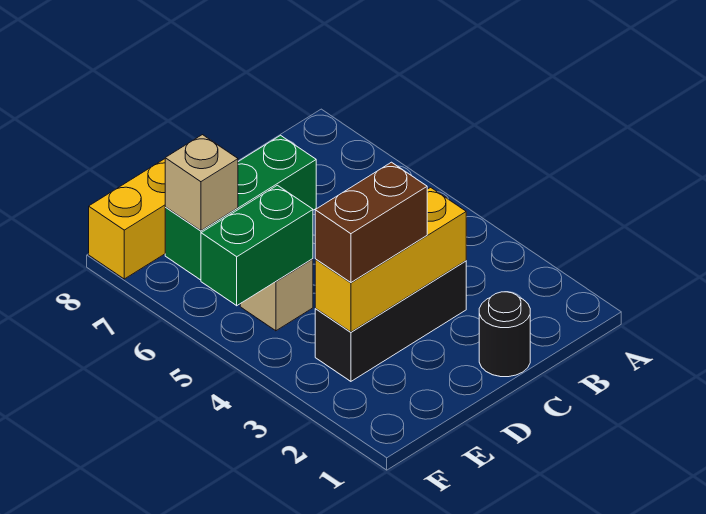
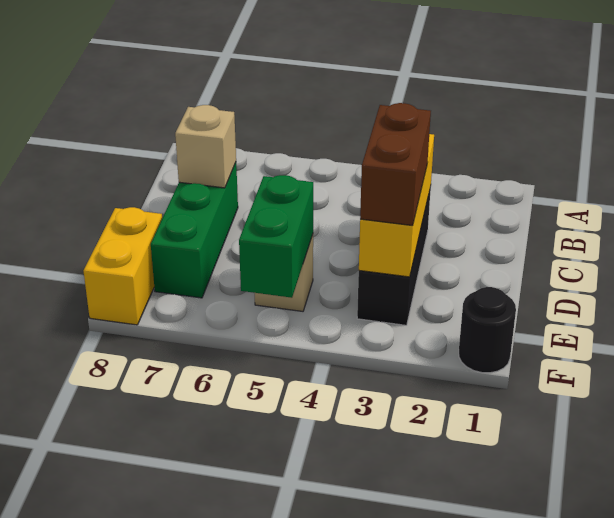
black round brick C1 level 1 -> black round brick F1 level 1
tan brick E7 level 2 -> tan brick C7 level 2

